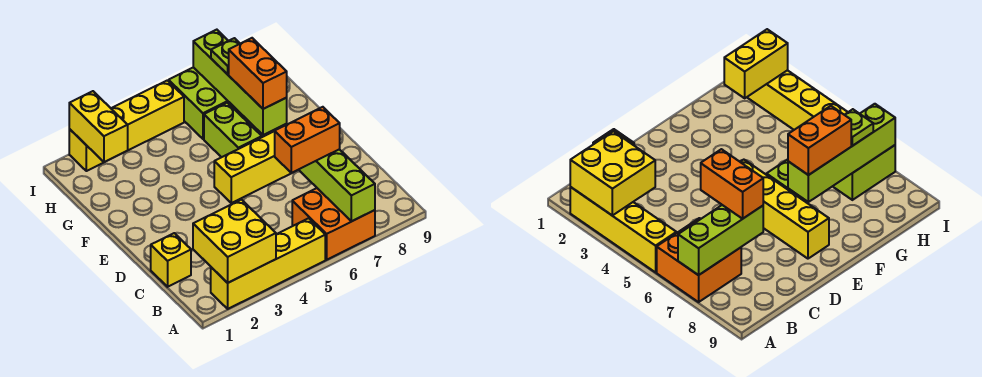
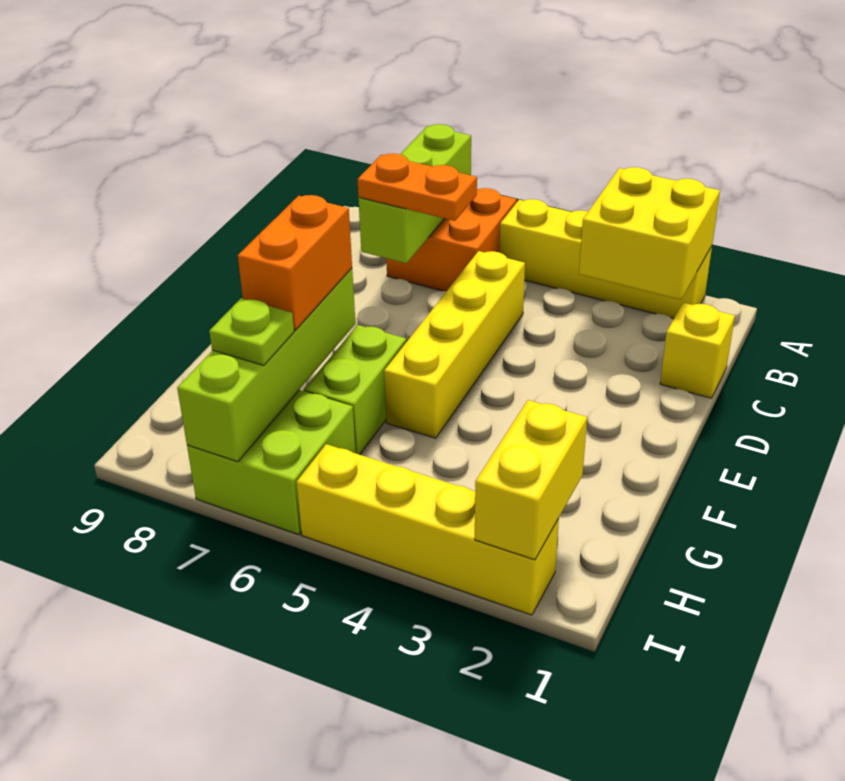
orange brick C6:C7 level 3 -> orange plate C6:C7 level 3
yellow brick E5:E8 level 1 -> yellow brick C5:F5 level 1

